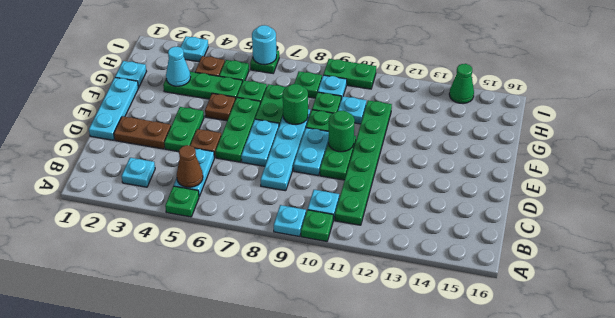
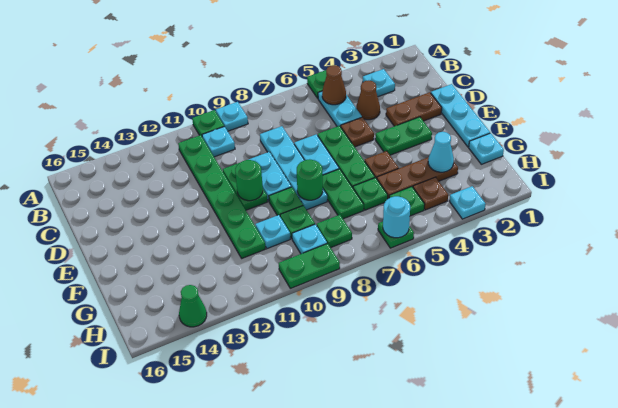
none -> brown cone C4 level 1
green plate D4:E4 level 1 -> green plate E3:E4 level 1
green plate G3:G5 level 1 -> brown plate G3:G5 level 1

